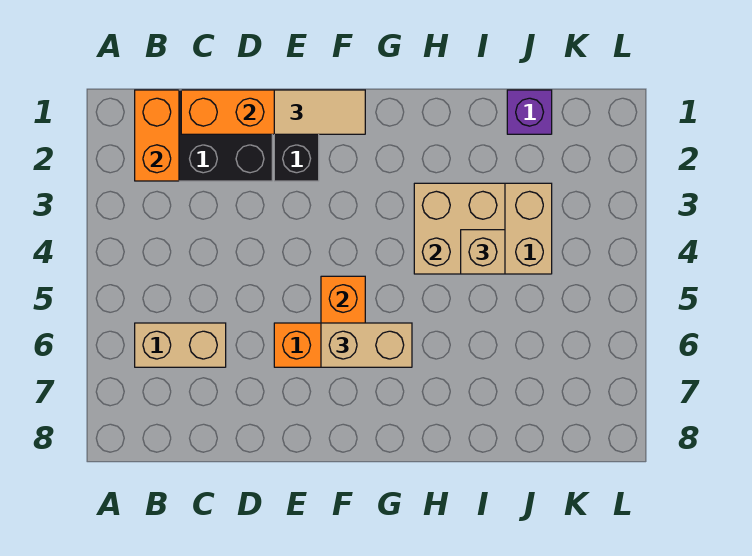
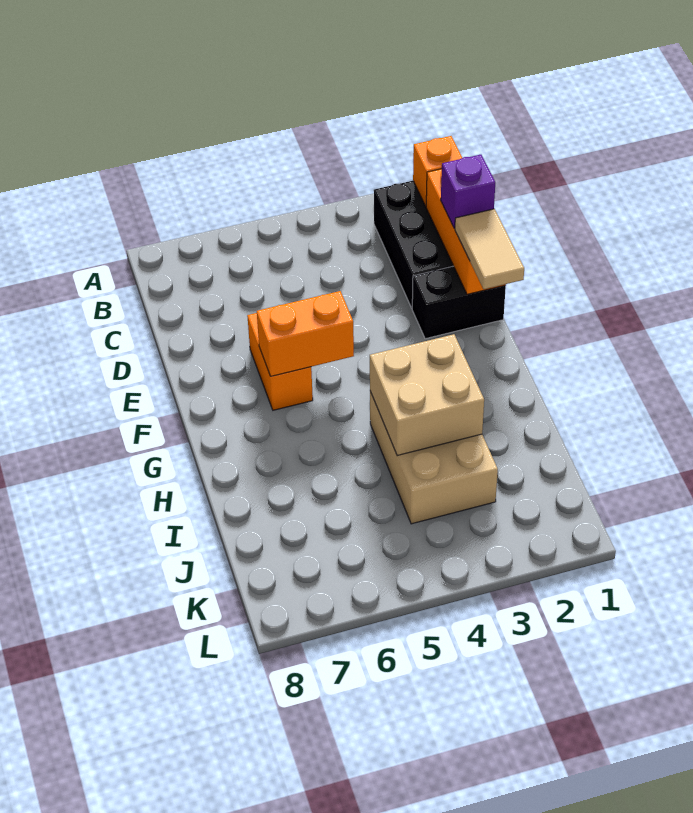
orange brick B1:B2 level 2 -> orange brick B1 level 2
tan brick B6:C6 level 1 -> none
tan brick F6:G6 level 3 -> none
tan brick I4 level 3 -> none
purple brick J1 level 1 -> purple brick D1 level 3

